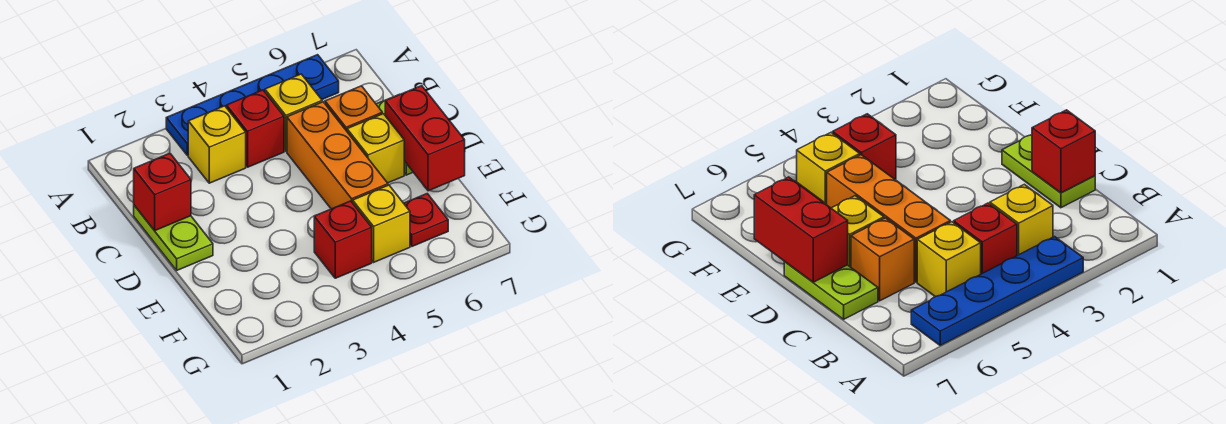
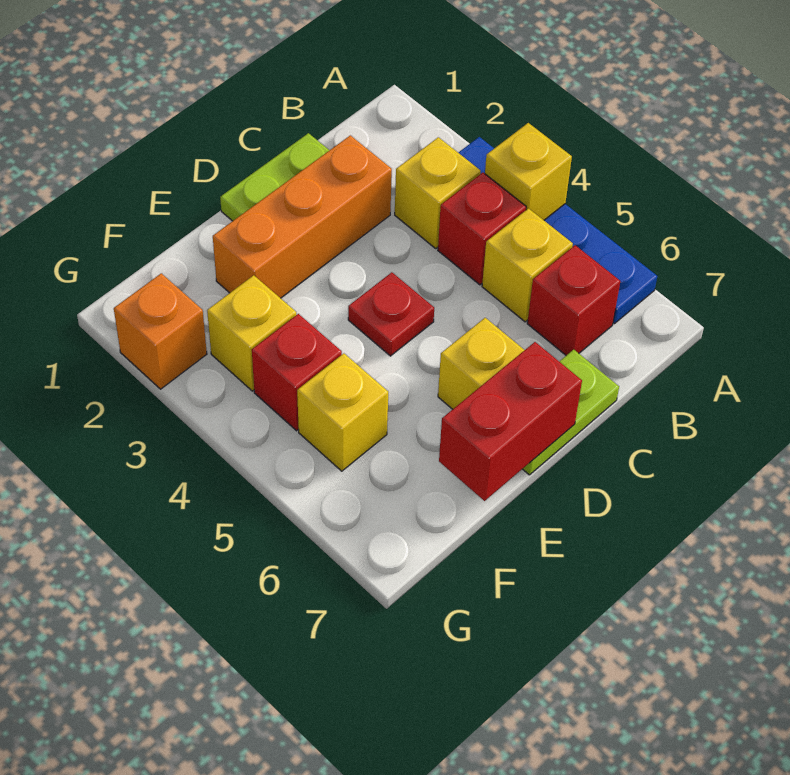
none -> yellow brick A4 level 2
red brick C1 level 2 -> red brick B6 level 1
orange brick C5:E5 level 1 -> orange brick C2:E2 level 1
orange brick C6 level 1 -> orange brick G2 level 1
none -> yellow brick F3 level 1
red plate F6 level 1 -> red plate D4 level 1

